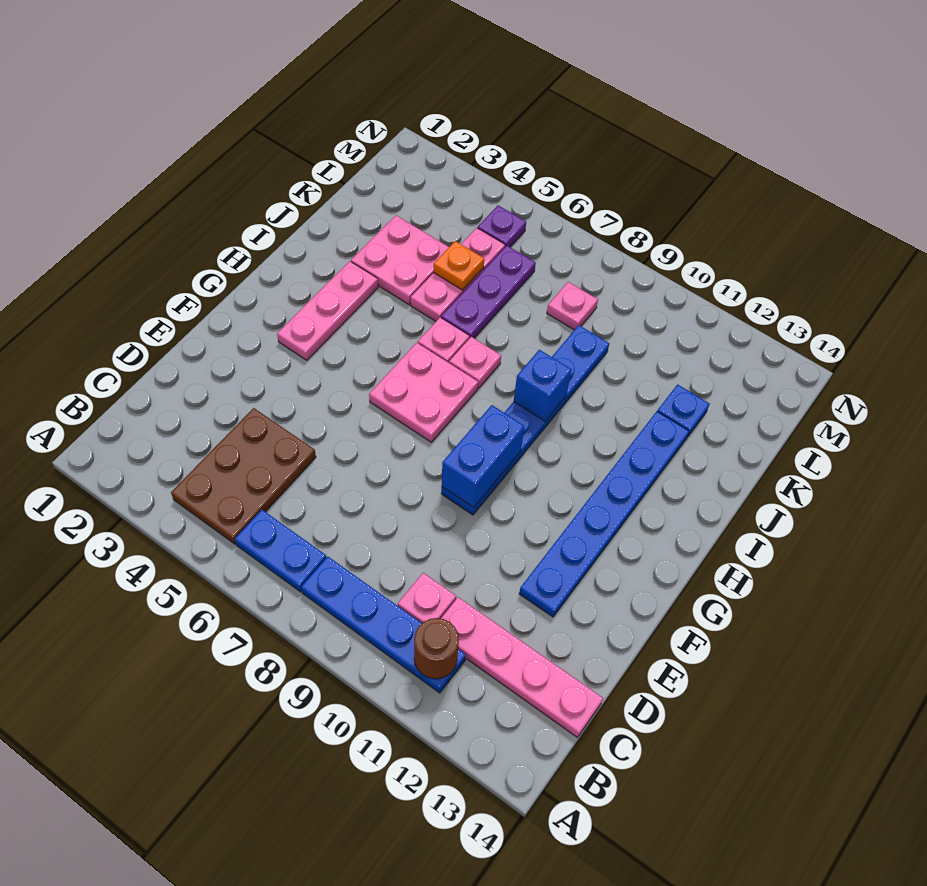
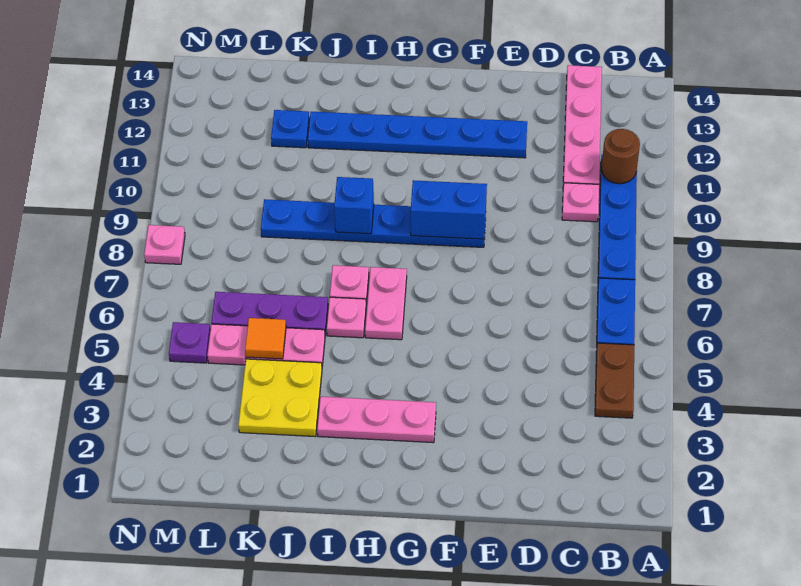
brown plate B4:D5 level 1 -> brown plate B4:B5 level 1
pink plate G6:H7 level 1 -> pink plate H6:H7 level 1
pink plate J3:K4 level 1 -> yellow plate J3:K4 level 1
orange plate K5 level 2 -> orange tile K5 level 2
pink plate L8 level 1 -> pink plate N8 level 1

